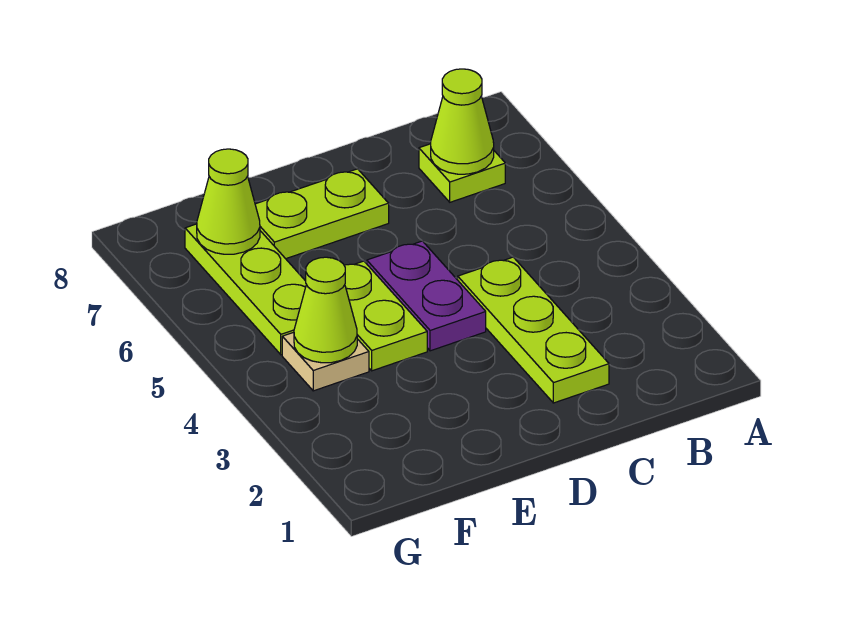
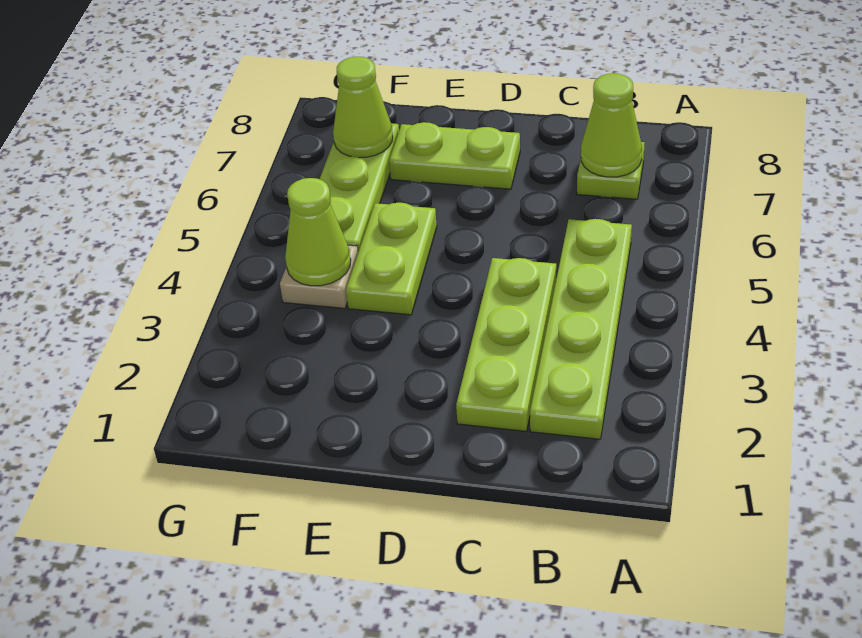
none -> lime plate B2:B5 level 1
purple plate D4:D5 level 1 -> none

